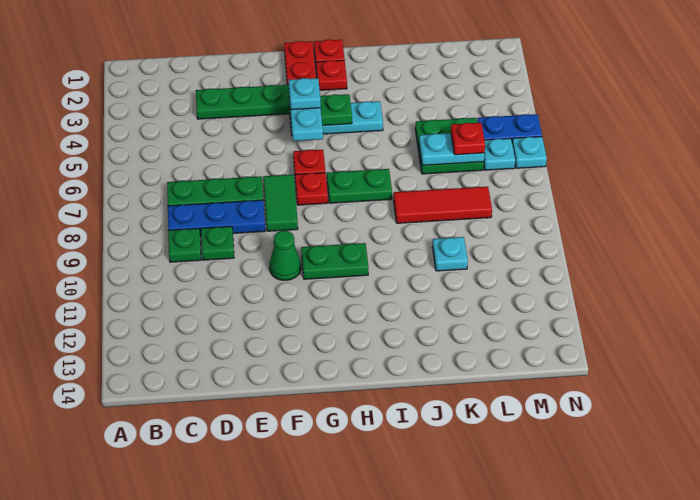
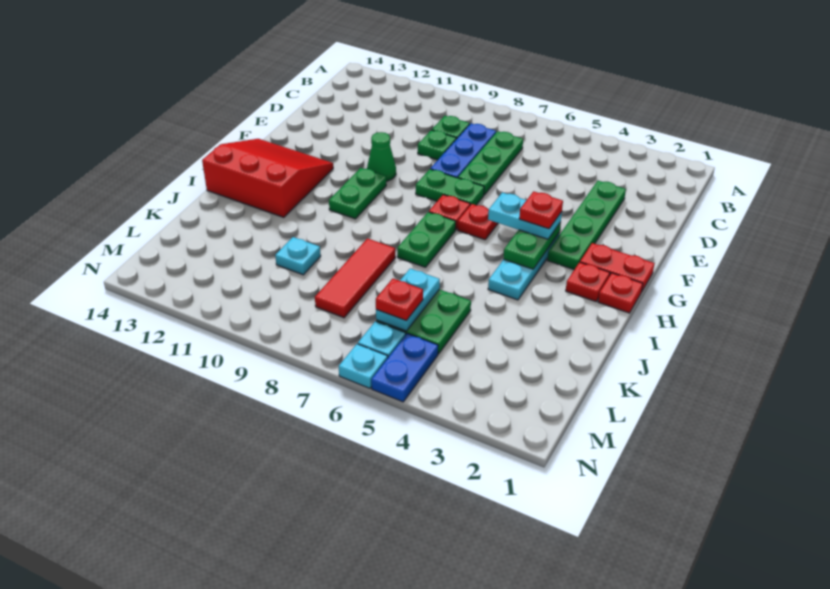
green tile F7:F8 level 1 -> green plate F7:F8 level 1
cyan plate G4 level 4 -> red plate G4 level 4
none -> red slope G12:I14 level 1 top I

